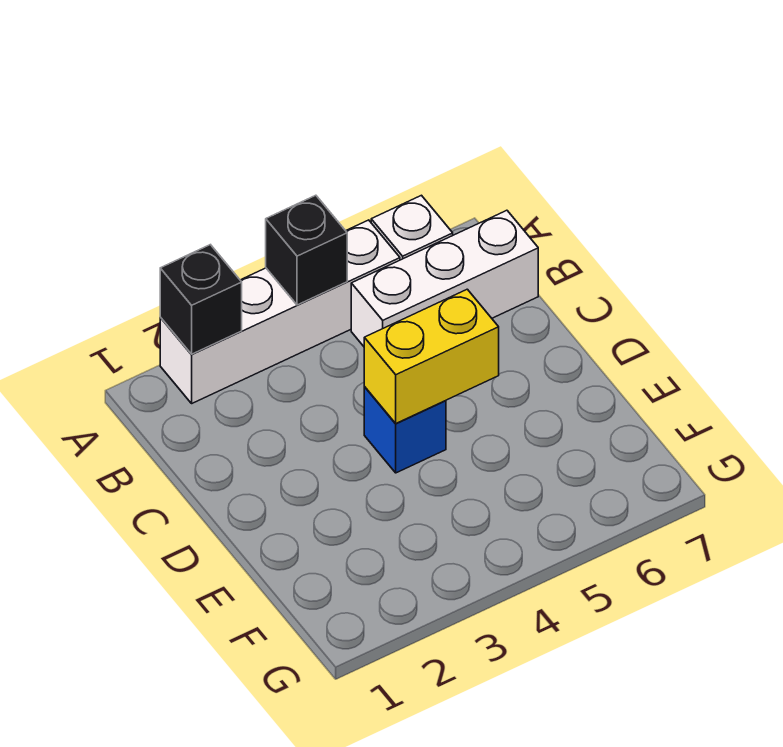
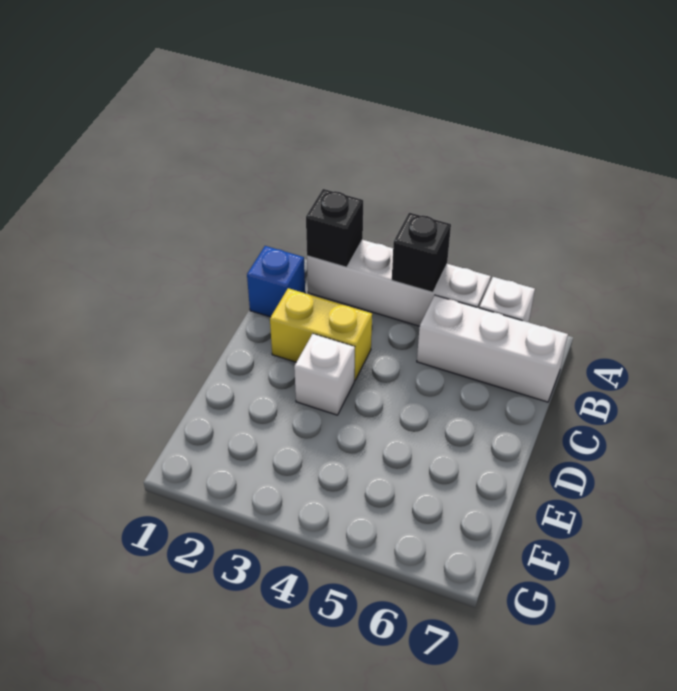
none -> white brick D3 level 1
blue brick D4 level 1 -> blue brick B1 level 1
yellow brick D4:D5 level 2 -> yellow brick C2:C3 level 1

